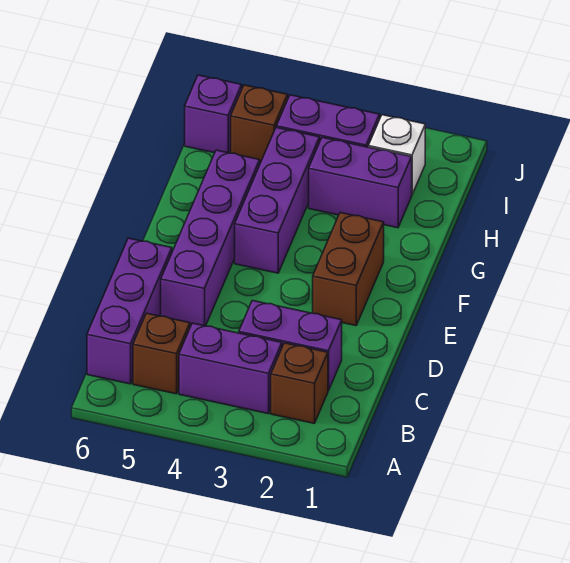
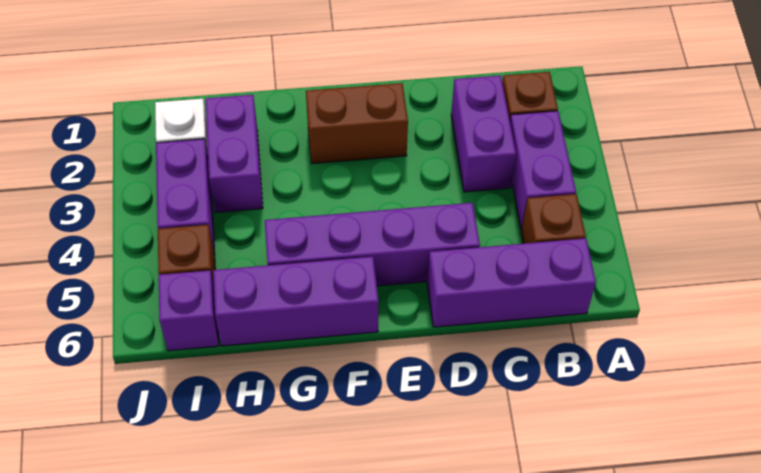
purple brick F4:H4 level 1 -> purple brick F6:H6 level 1

